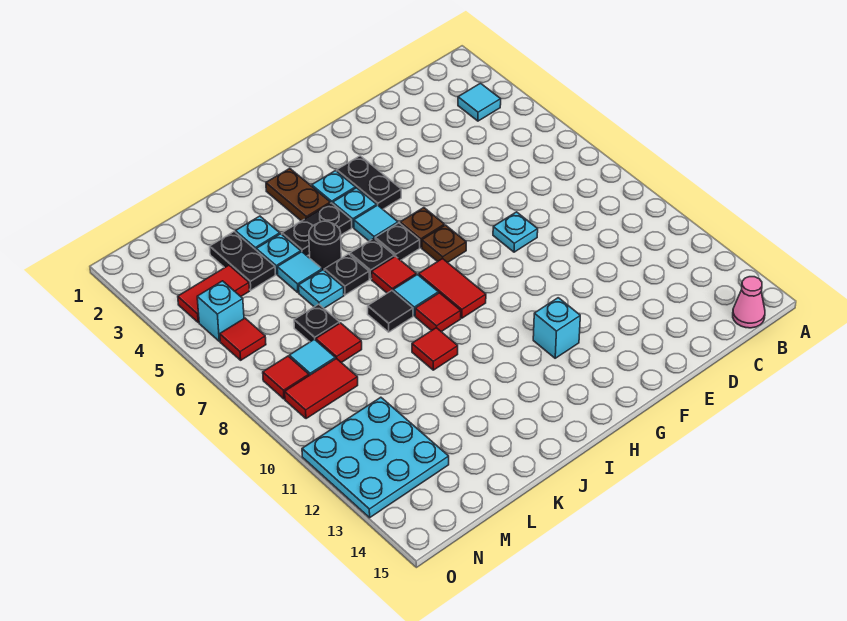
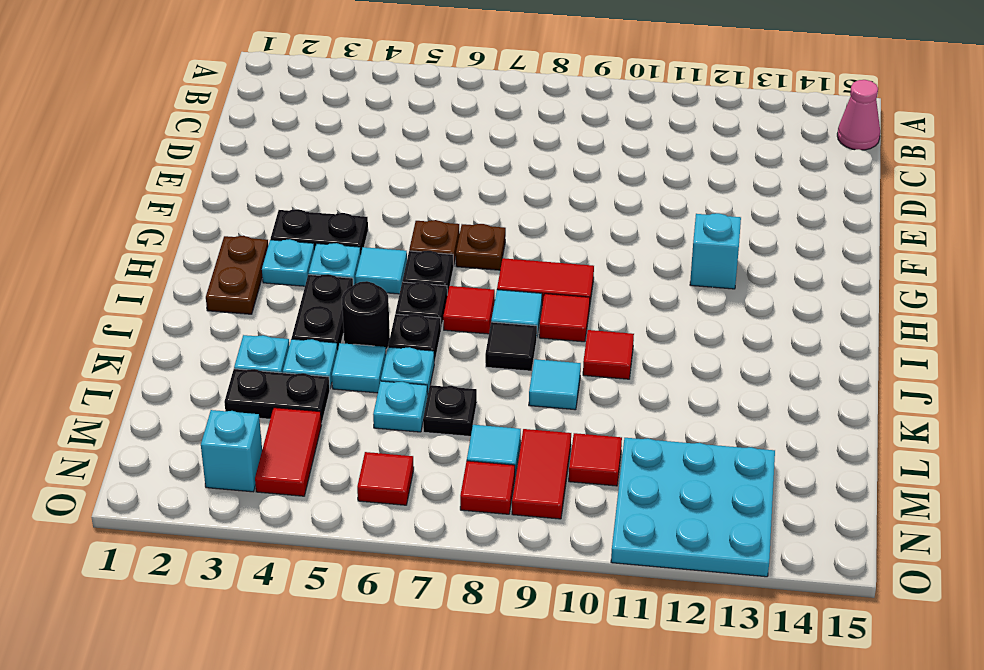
cyan tile B3 level 1 -> cyan tile K9 level 1
cyan plate E8 level 1 -> cyan plate L6 level 1
brown plate I2:I3 level 1 -> brown plate H2:I2 level 1
red tile L8 level 1 -> red tile M10 level 1
cyan brick N5 level 1 -> cyan brick N3 level 1

